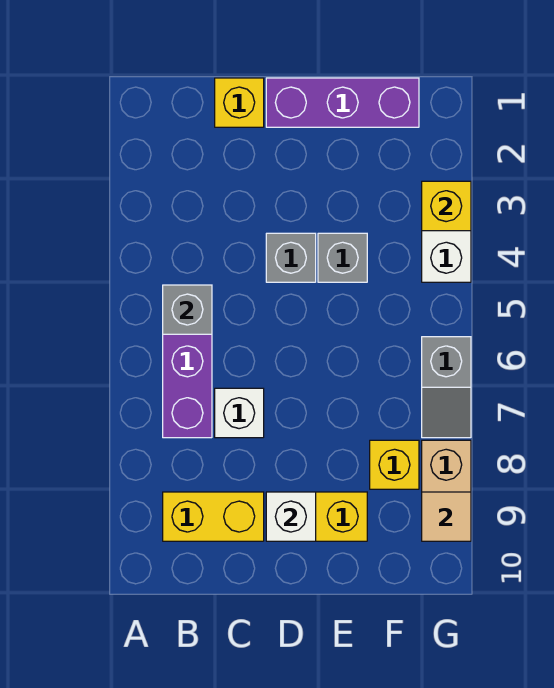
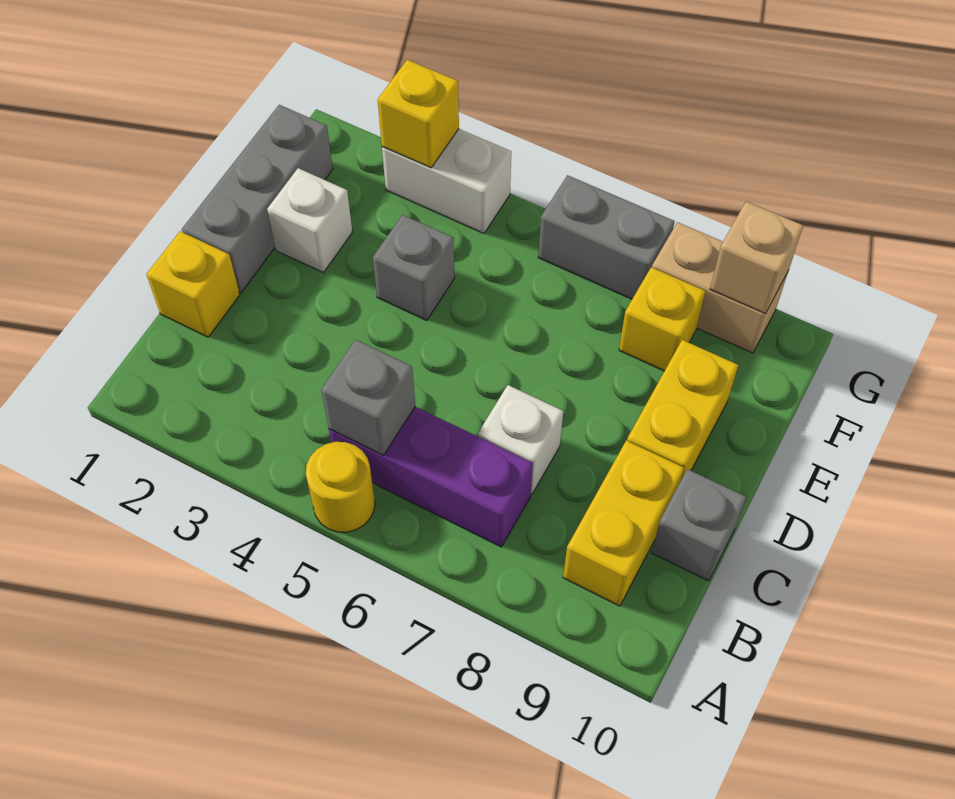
none -> yellow round brick A5 level 1
purple brick D1:F1 level 1 -> grey brick D1:F1 level 1
grey brick D4 level 1 -> grey brick C10 level 1
white brick D9 level 2 -> white brick E2 level 1
grey slope G6:G7 level 1 top 6 -> grey brick G6:G7 level 1
tan tile G9 level 2 -> tan brick G9 level 2

